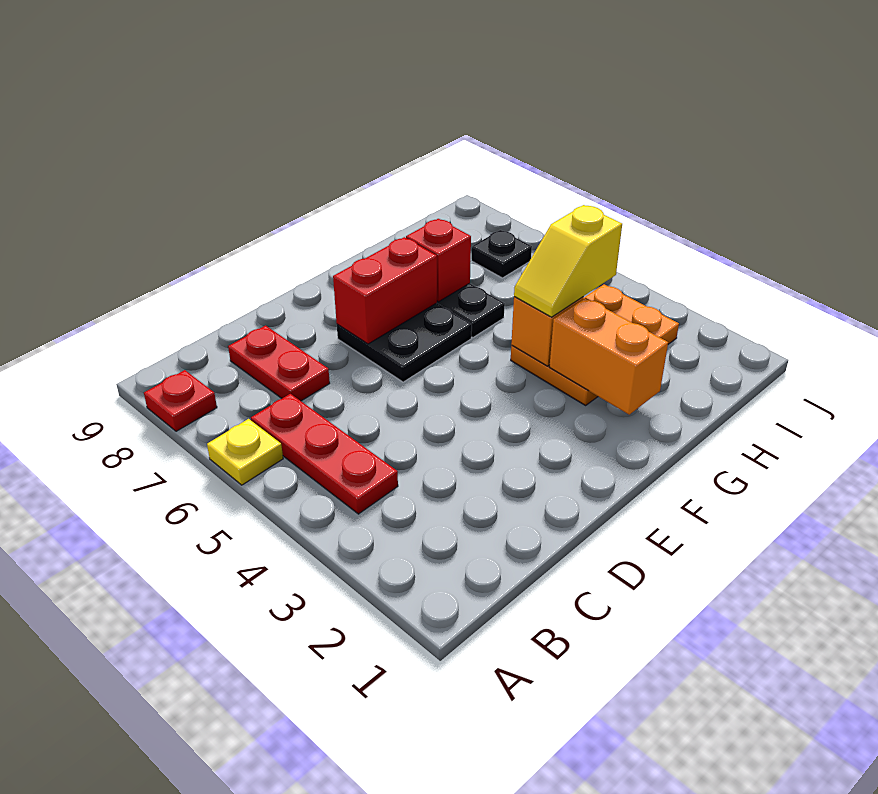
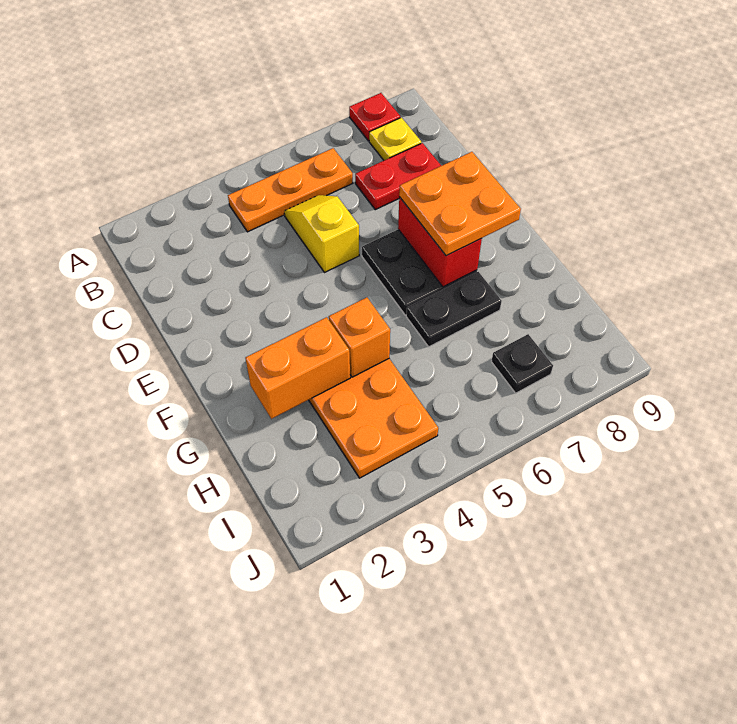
yellow plate A6 level 1 -> yellow plate B8 level 1
red plate B4:B6 level 1 -> orange plate B4:B6 level 1
none -> orange plate E7:F8 level 3
yellow slope G4:H4 level 3 top H -> yellow slope C5:D5 level 1 top D
red brick G7 level 2 -> none

